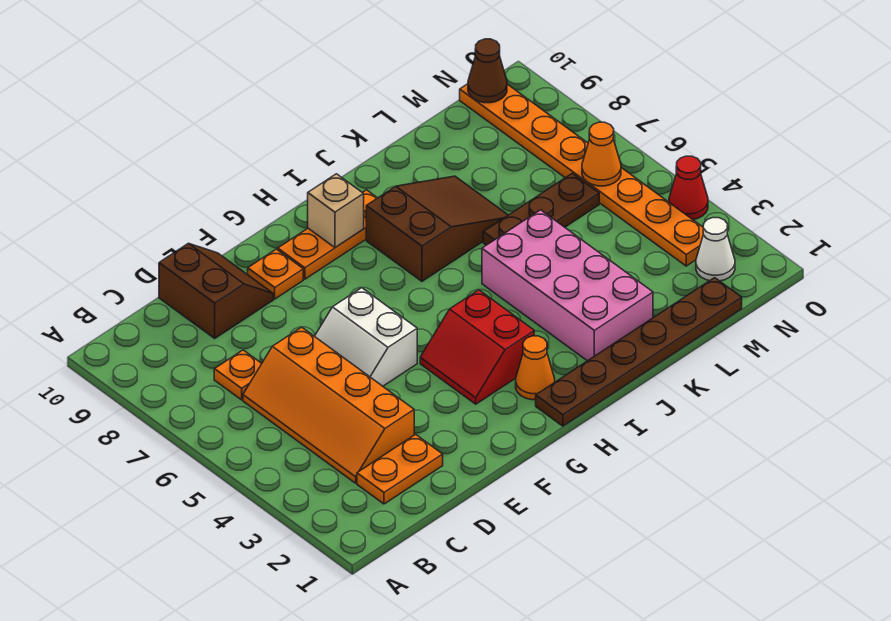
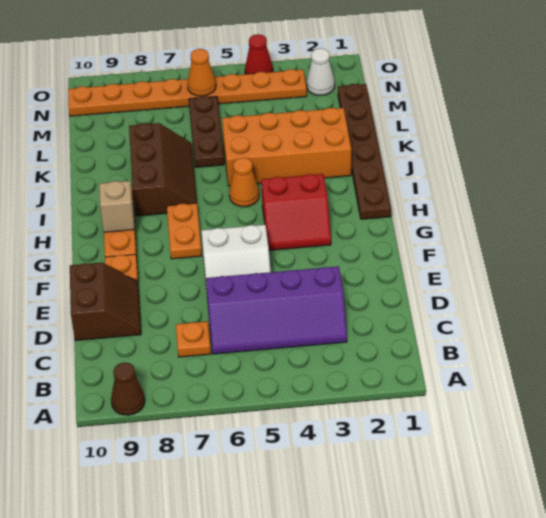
orange plate C2:D2 level 1 -> orange plate G7:H7 level 1
orange slope C3:D6 level 1 top D -> purple slope C3:D6 level 1 top D
brown slope D9:E10 level 1 top D -> brown slope D9:E10 level 1 top 10
orange cone H2 level 1 -> orange cone I5 level 1
brown slope I7:K8 level 1 top I -> brown slope I7:K8 level 1 top 8
pink brick J2:K5 level 1 -> orange brick J2:K5 level 1
brown cone N10 level 2 -> brown cone A9 level 1

